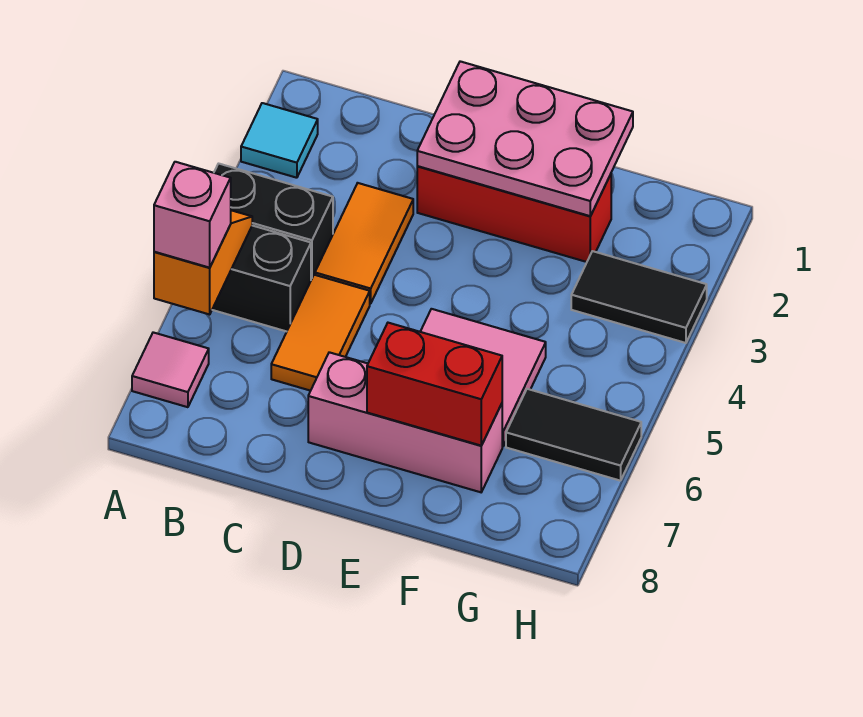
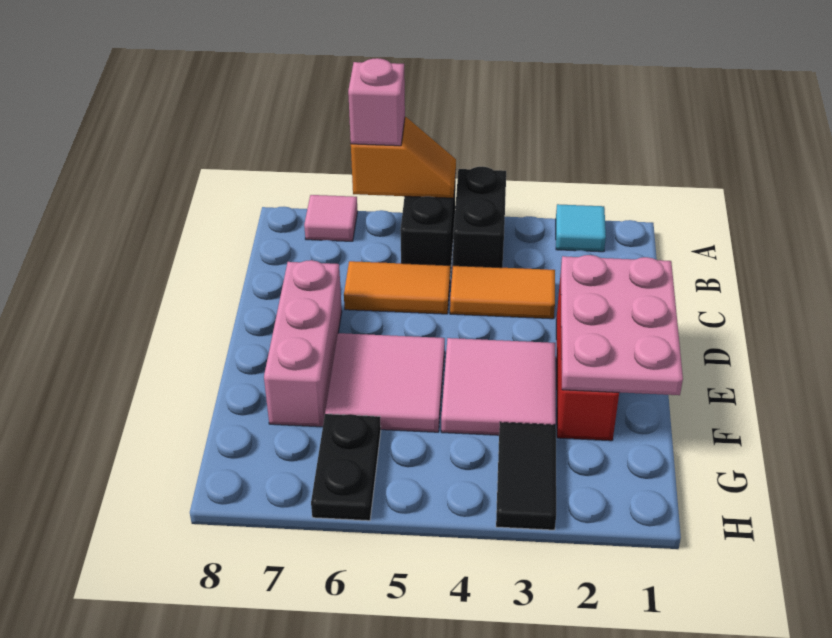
none -> pink tile E3:F4 level 1
red brick E7:F7 level 2 -> none
black tile G6:H6 level 1 -> black plate G6:H6 level 1

